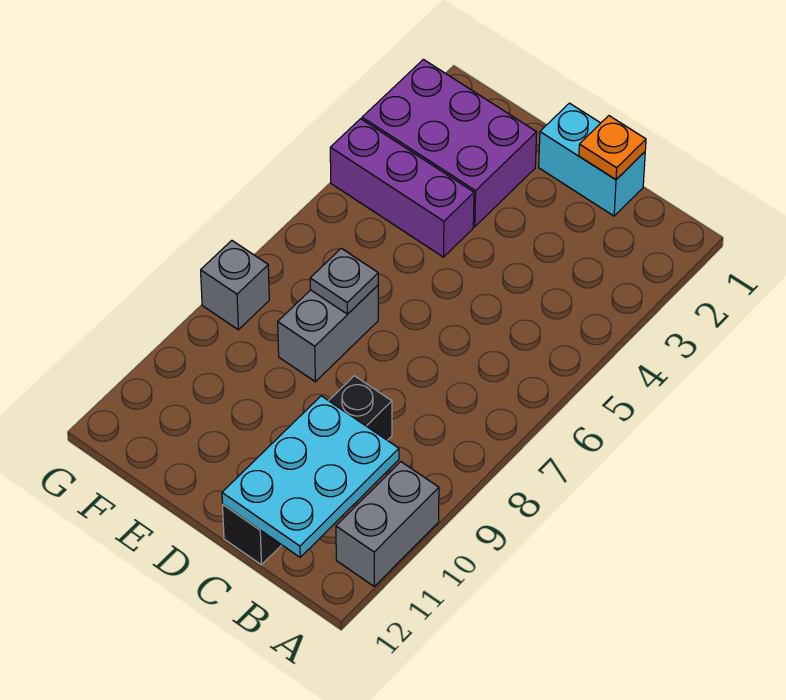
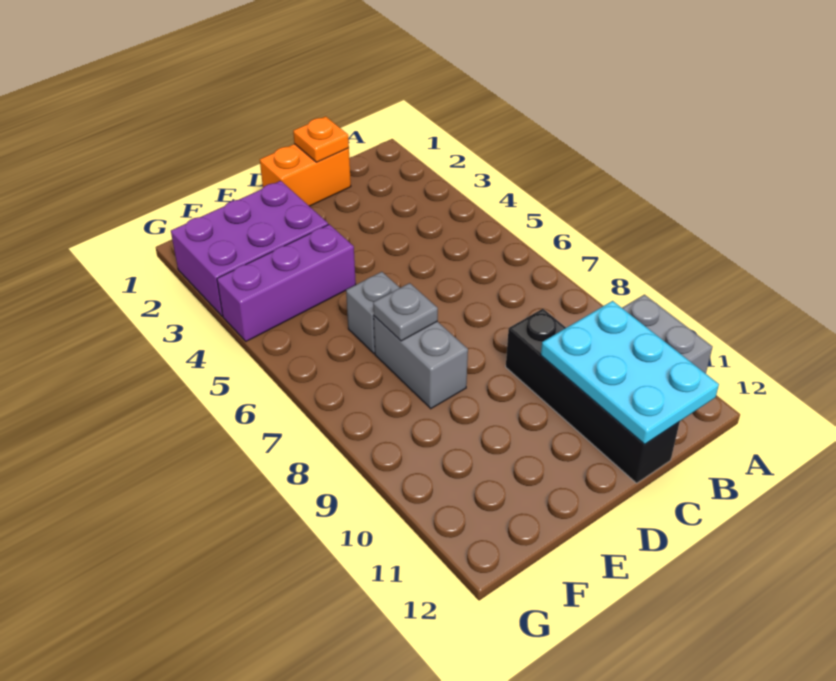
cyan brick C1:D1 level 1 -> orange brick C1:D1 level 1
grey brick G8 level 1 -> grey brick E6 level 1

